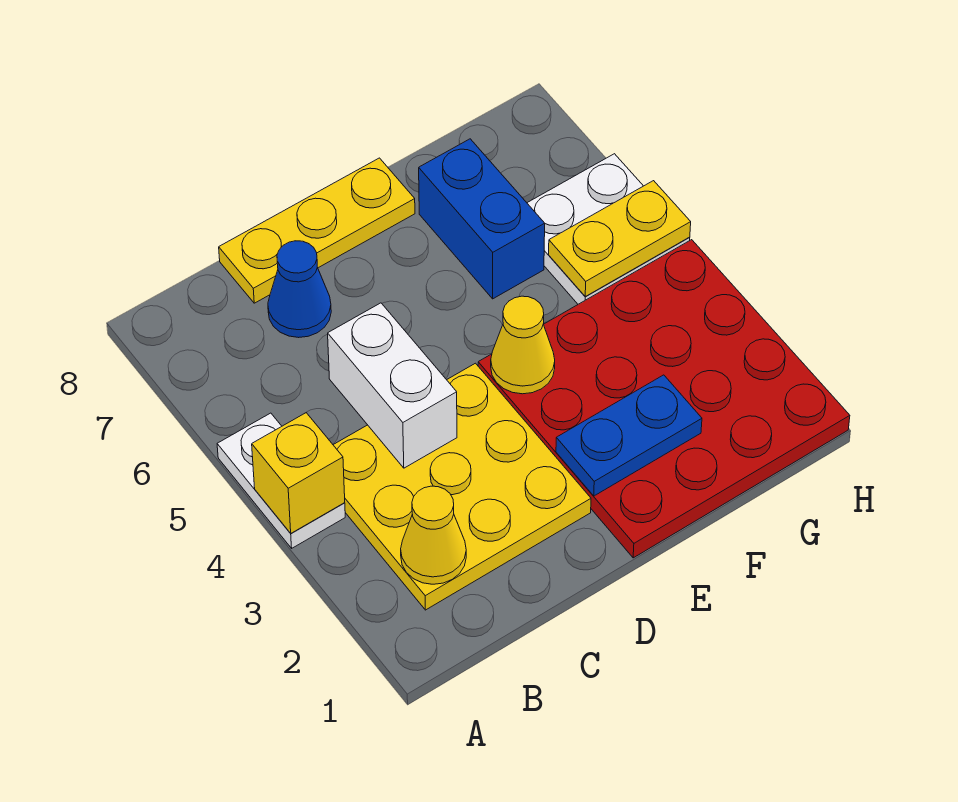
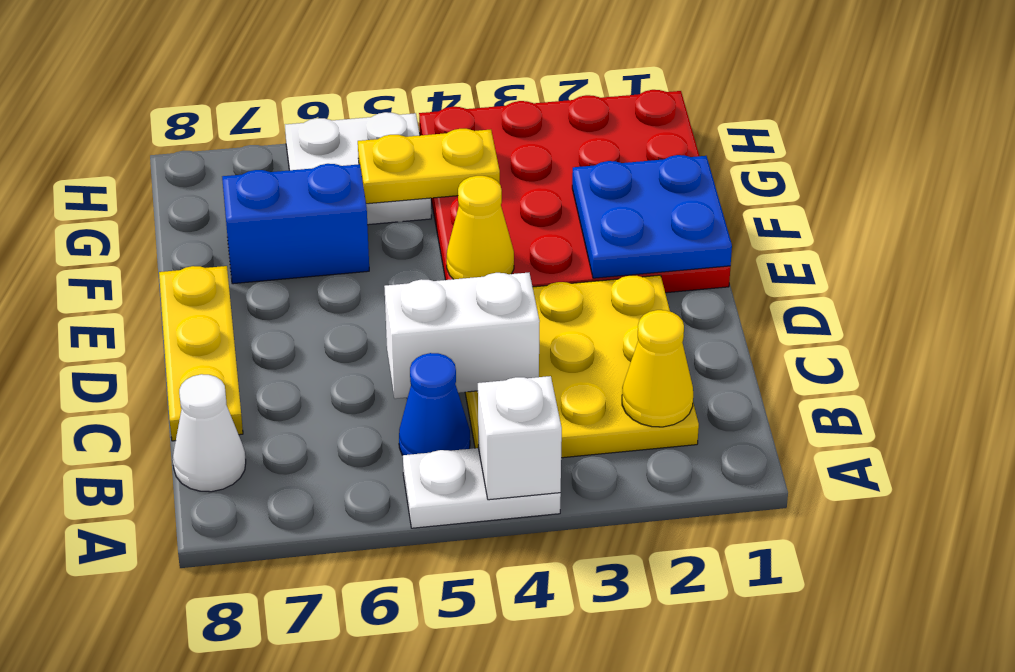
yellow brick A4 level 2 -> white brick A4 level 2
none -> white cone B8 level 1
blue cone C7 level 1 -> blue cone B5 level 1
blue plate E2:F2 level 2 -> blue plate E1:F2 level 2
yellow plate G5:H5 level 2 -> yellow plate G4:G5 level 2

